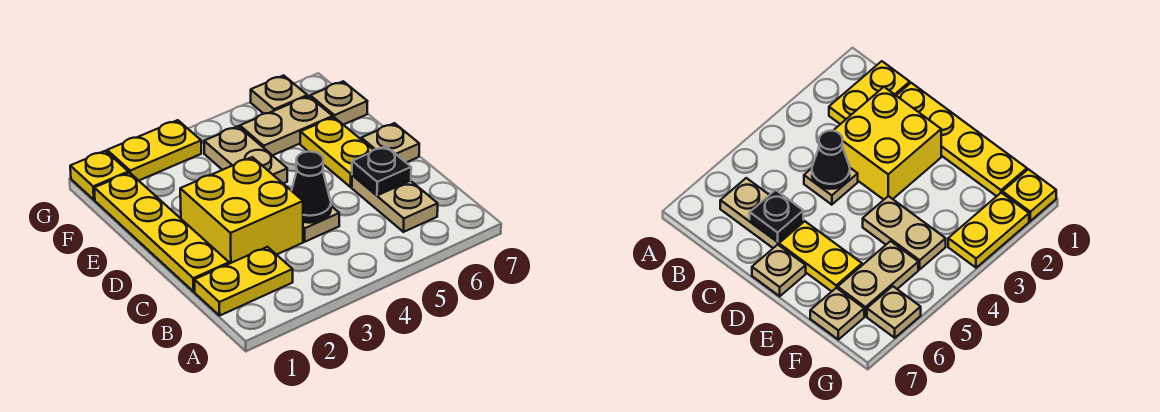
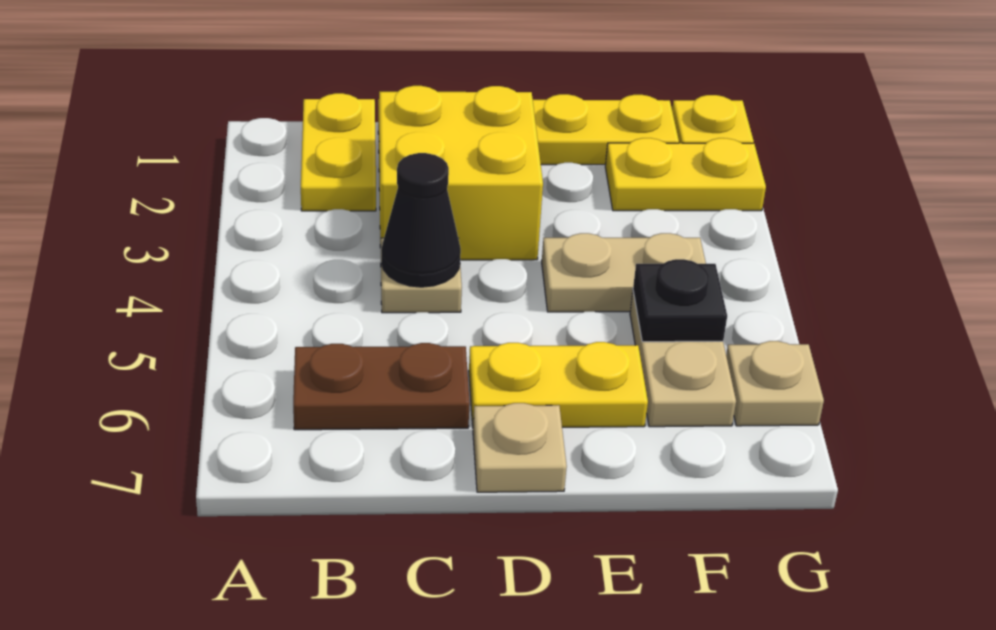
tan plate B6:C6 level 1 -> brown plate B6:C6 level 1
black plate C6 level 2 -> black plate F5 level 2
tan plate F7 level 1 -> none
yellow plate G2:G3 level 1 -> yellow plate F2:G2 level 1

